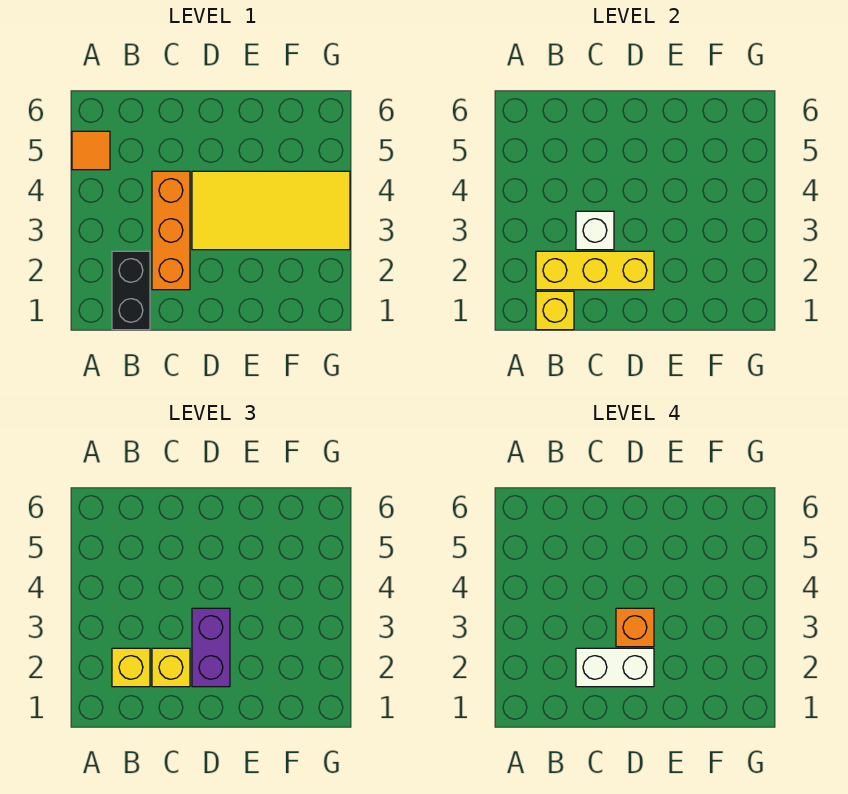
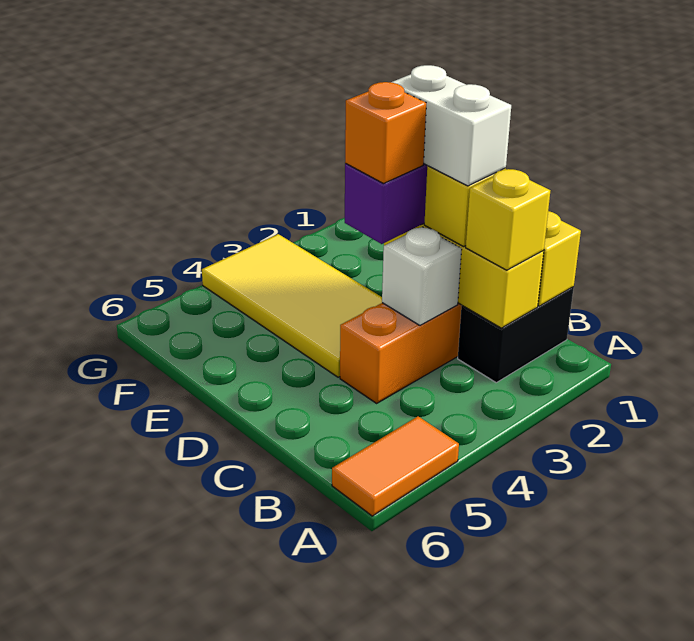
orange tile A5 level 1 -> orange tile A5:A6 level 1

